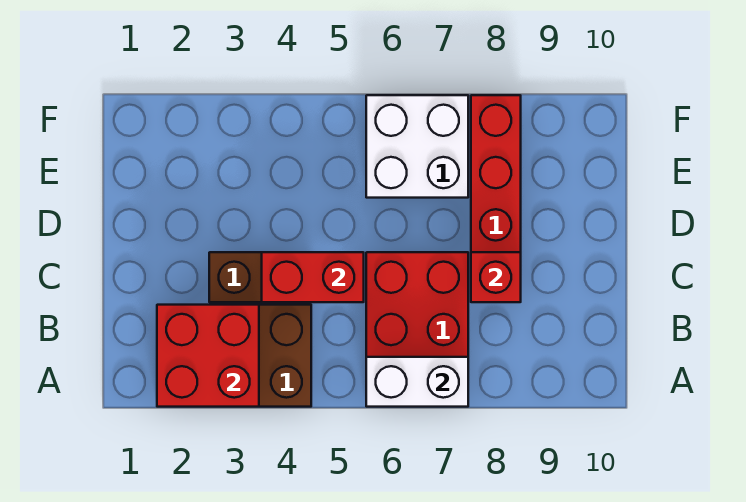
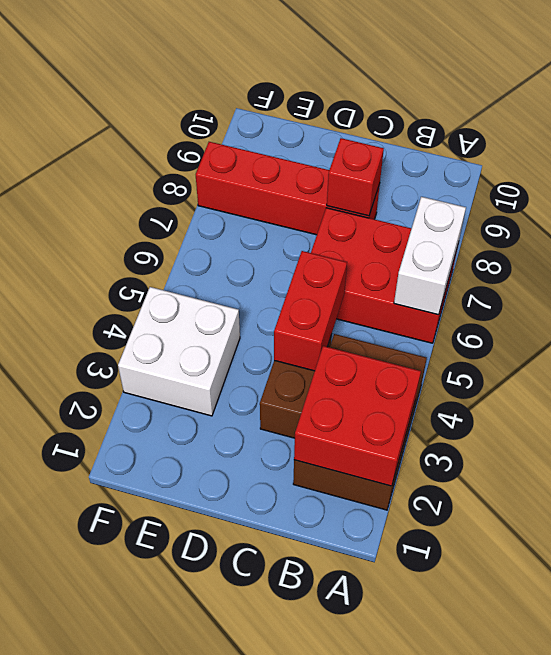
white brick E6:F7 level 1 -> white brick E3:F4 level 1

